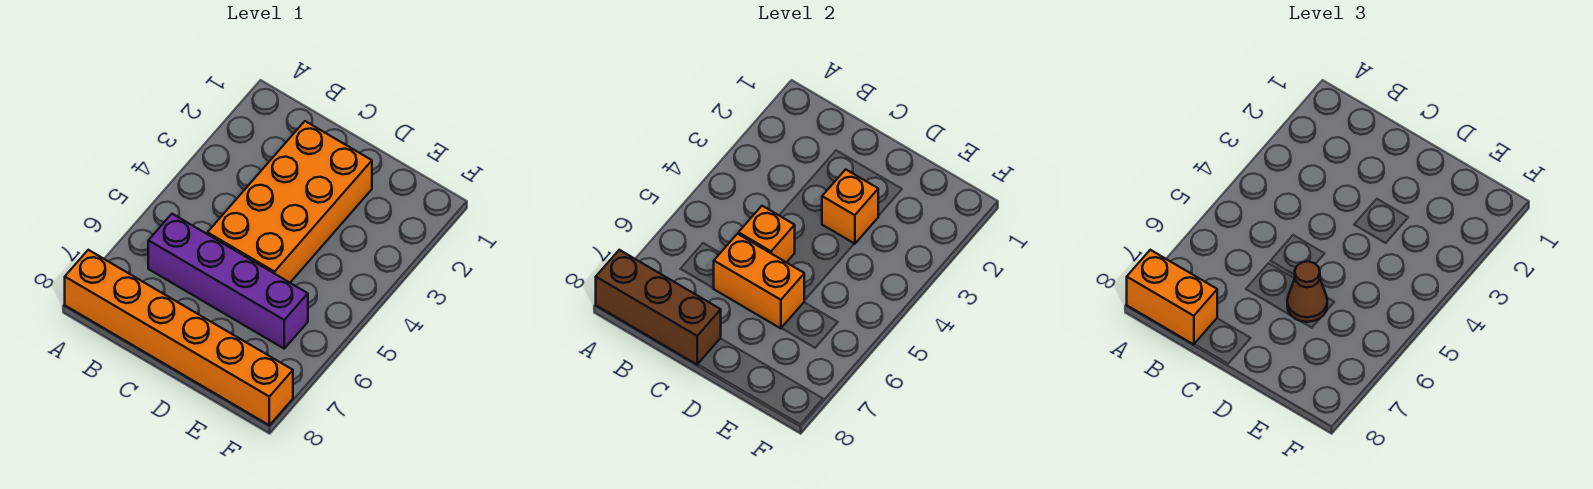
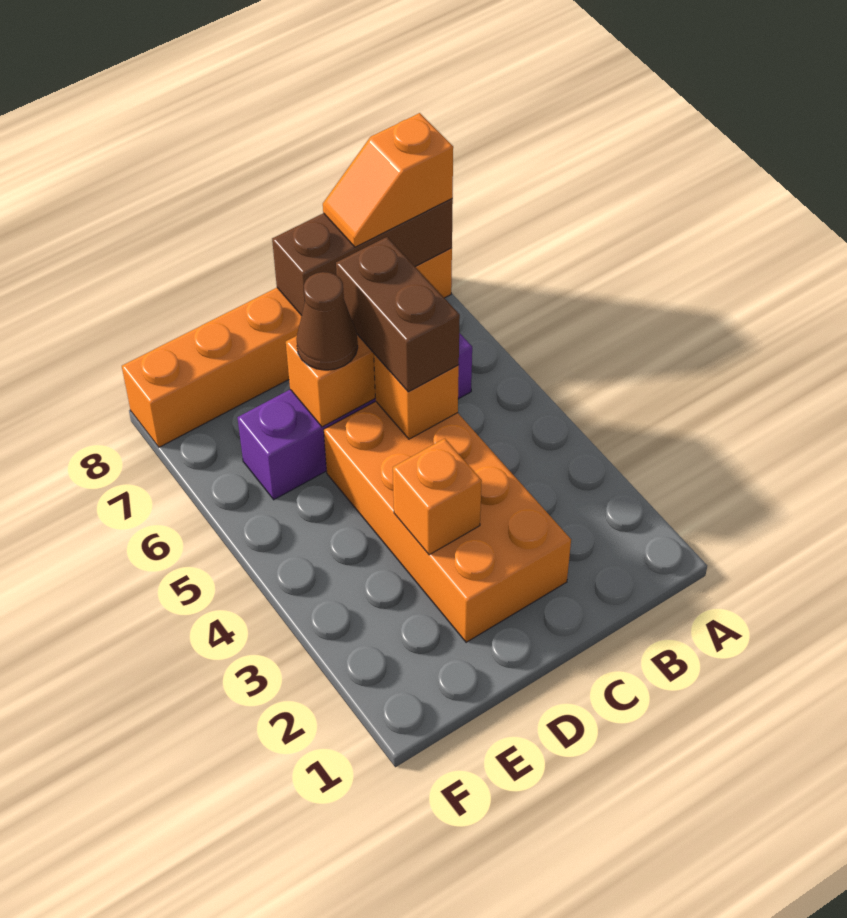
orange brick A8:B8 level 3 -> orange slope A8:B8 level 3 top A
none -> brown brick C5:C6 level 3

